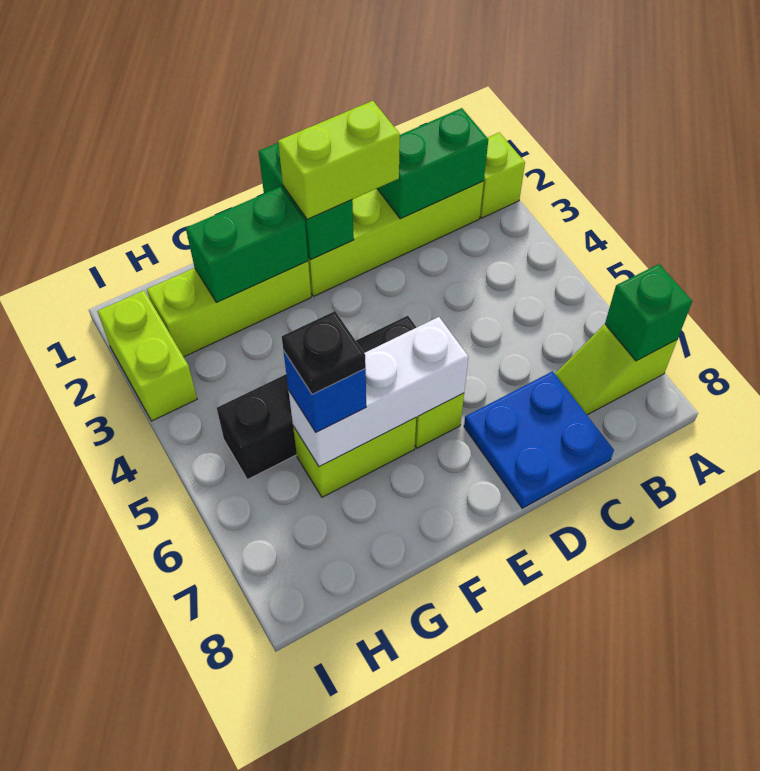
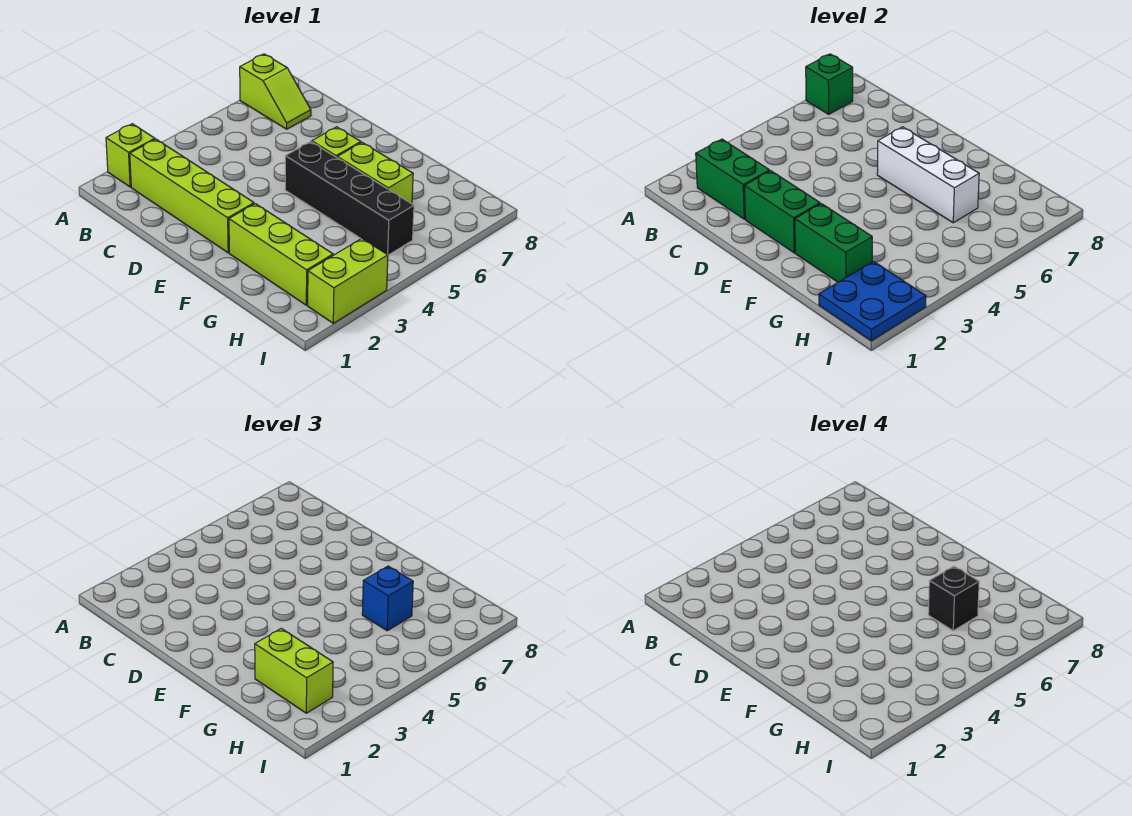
blue plate C7:D8 level 1 -> blue plate H1:I2 level 2
lime brick D2:E2 level 3 -> lime brick G2:H2 level 3
green brick E1:E2 level 2 -> green brick D2:E2 level 2
black plate G6 level 4 -> black brick G6 level 4

